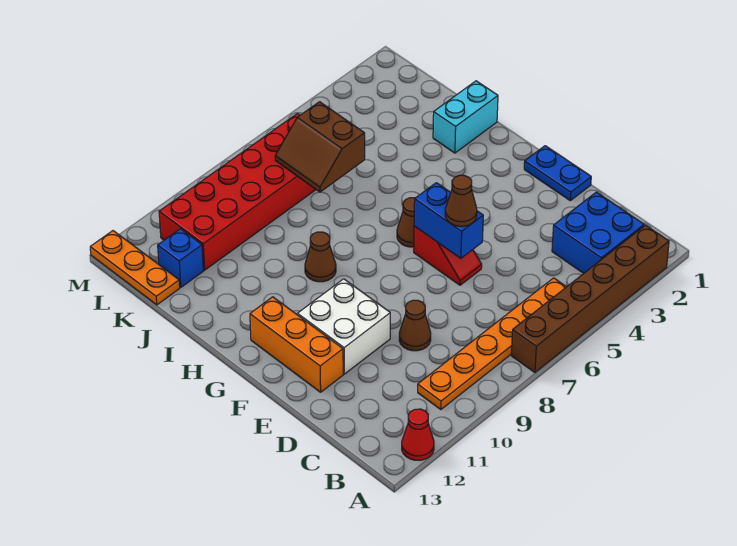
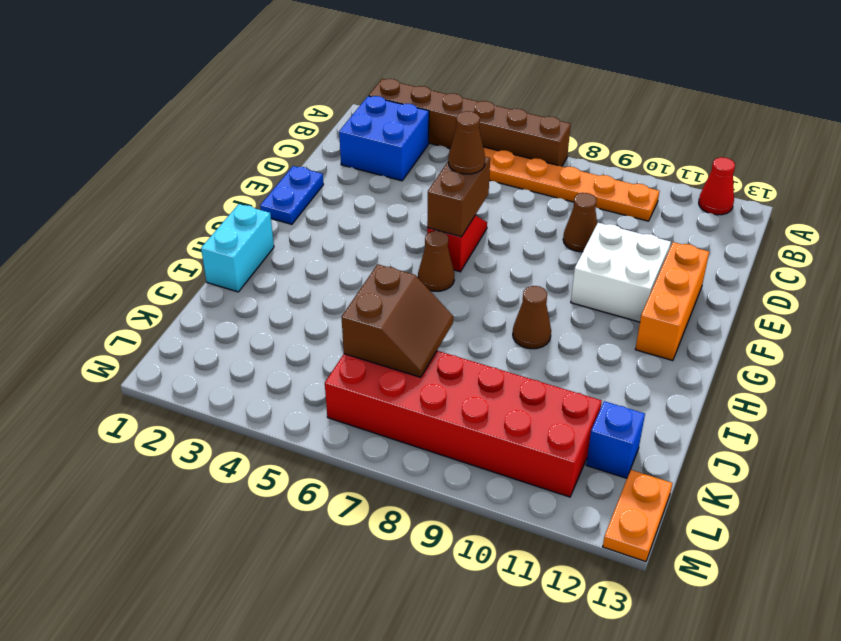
blue brick E6:F6 level 2 -> brown brick E6:F6 level 2
cyan brick I1:I2 level 1 -> cyan brick H1:I1 level 1
orange plate K13:M13 level 1 -> orange plate L13:M13 level 1

